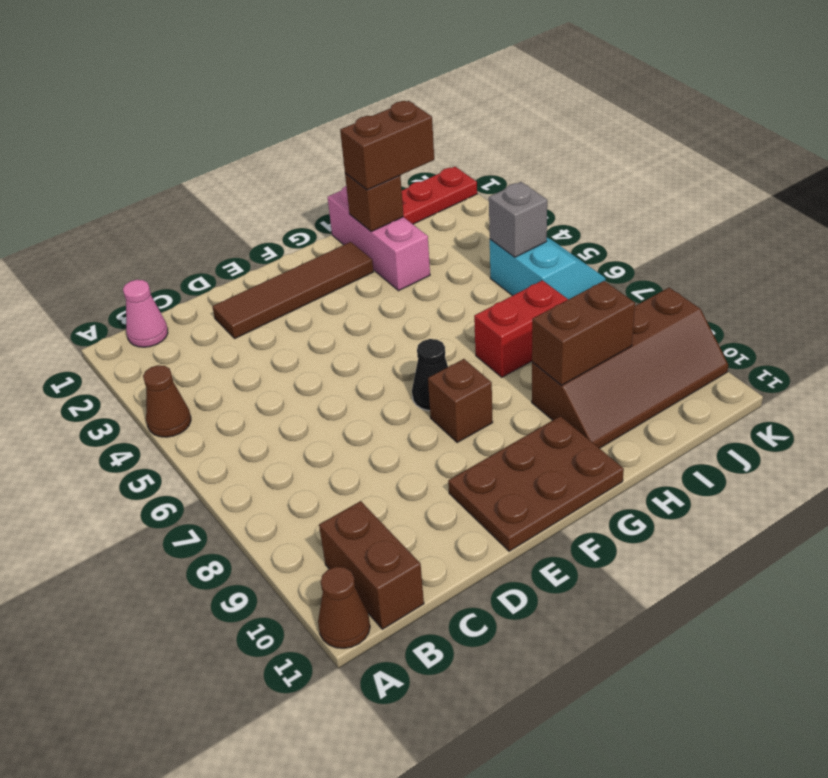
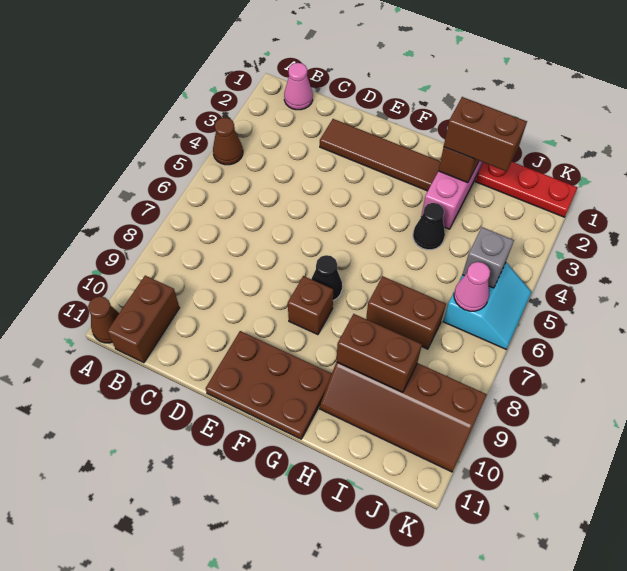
none -> black cone H4 level 1
red brick H7:I7 level 1 -> brown brick H7:I7 level 1
none -> pink cone J6 level 2

